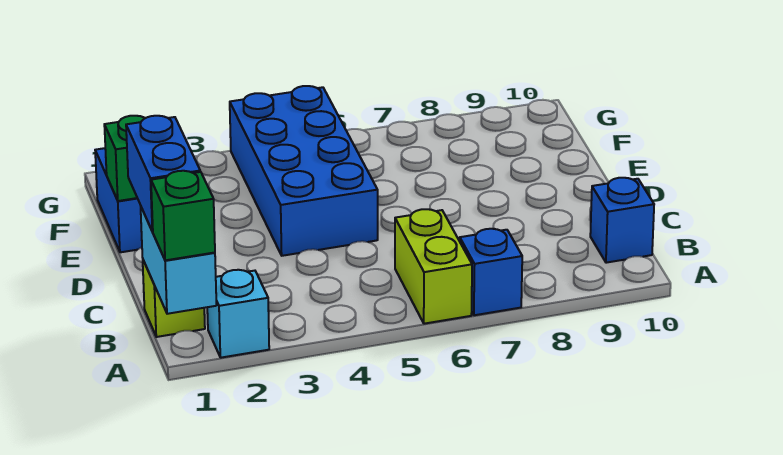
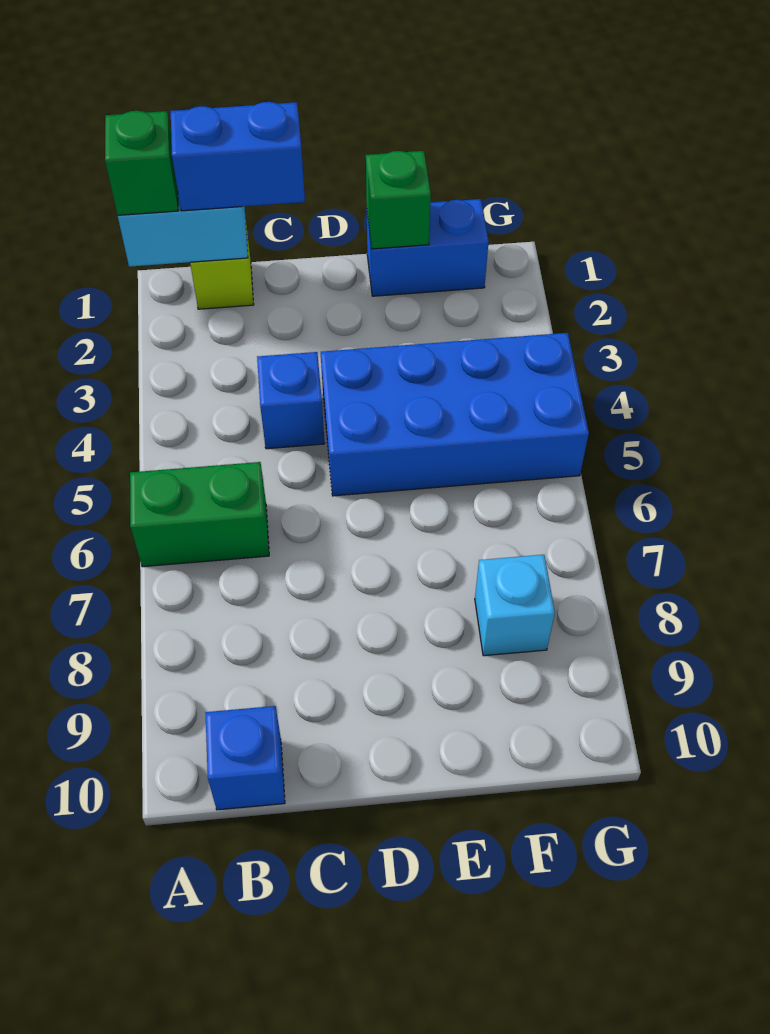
cyan brick A2 level 1 -> cyan brick F8 level 1
lime brick A6:B6 level 1 -> green brick A6:B6 level 1
blue brick A7 level 1 -> blue brick C4 level 1

